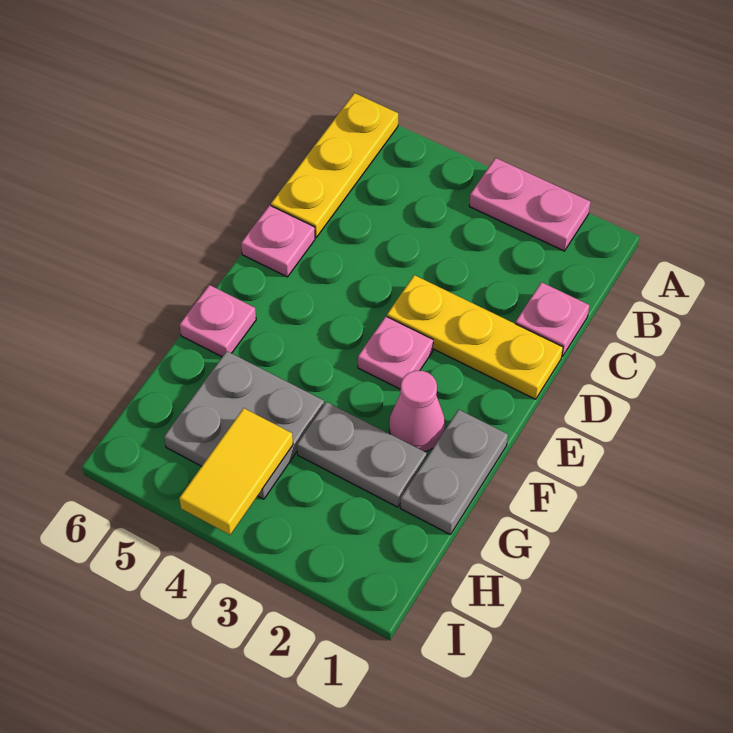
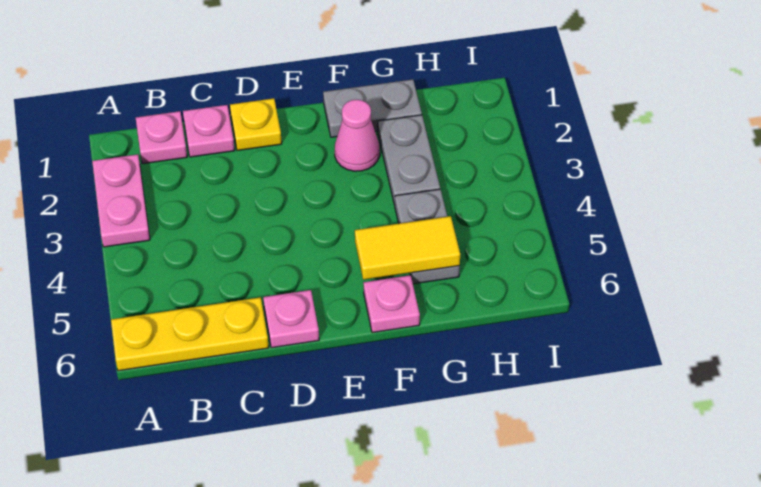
yellow plate D1:D3 level 1 -> yellow plate D1 level 1
pink plate E3 level 1 -> pink plate B1 level 1
grey plate G4:H5 level 1 -> grey plate G4:G5 level 1
yellow tile H4:I4 level 2 -> yellow tile F5:G5 level 2

